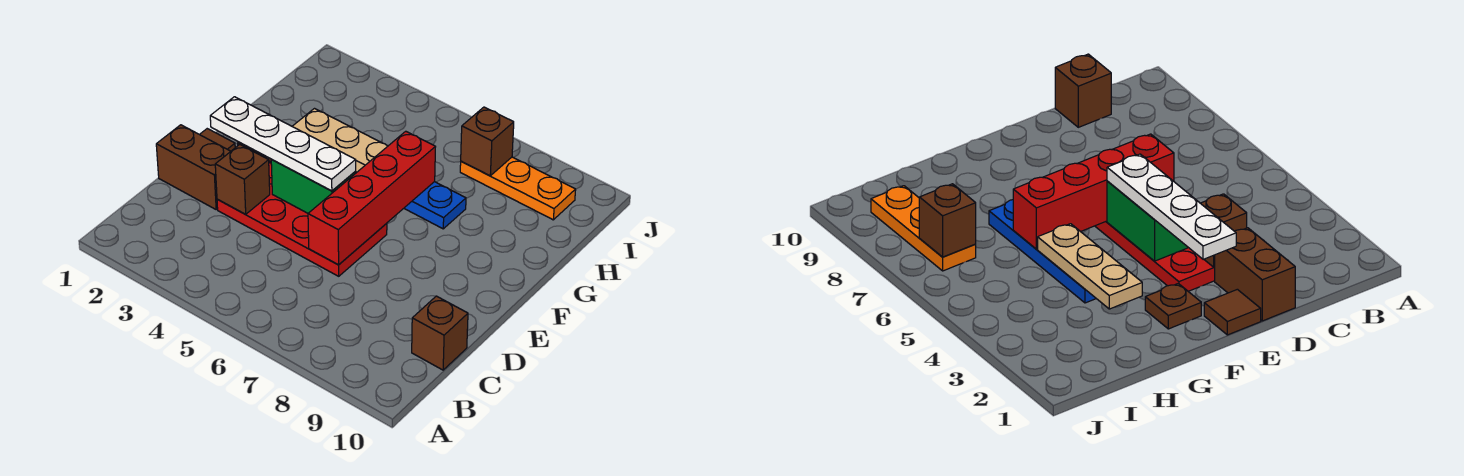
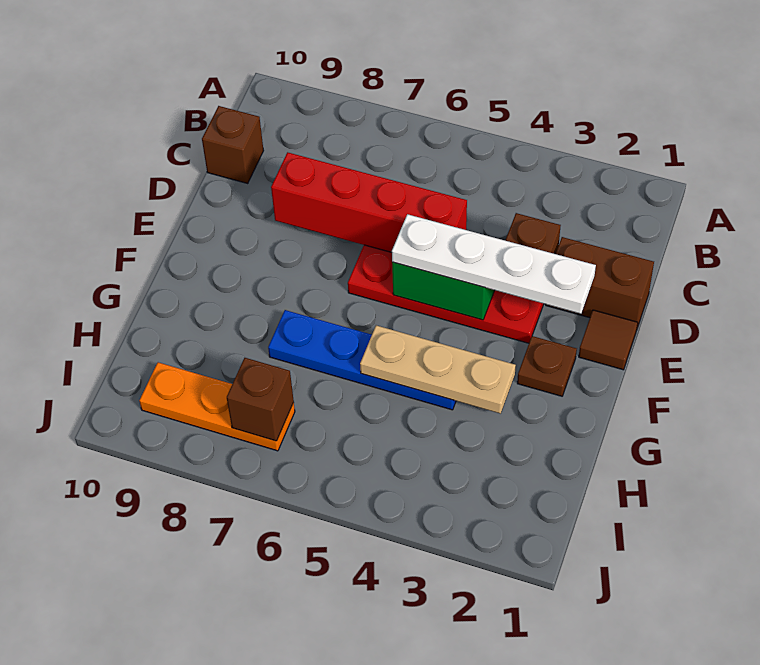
red brick D6:G6 level 2 -> red brick D5:D8 level 2

